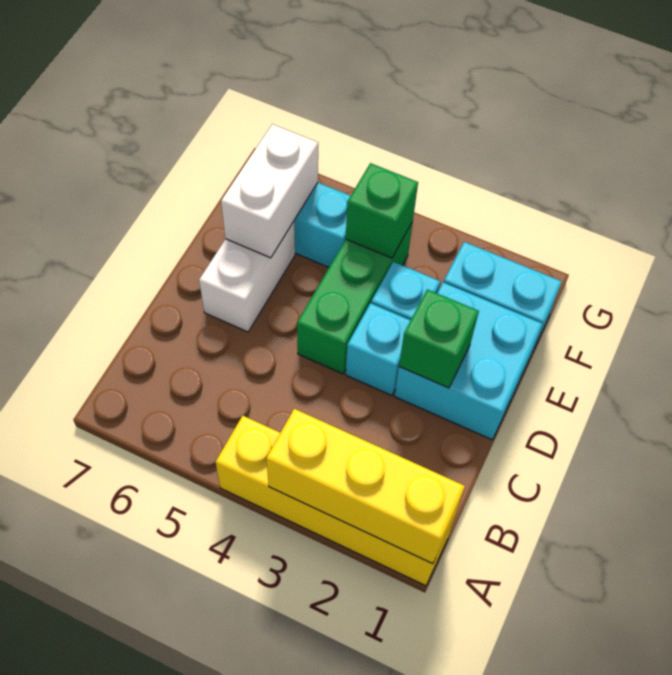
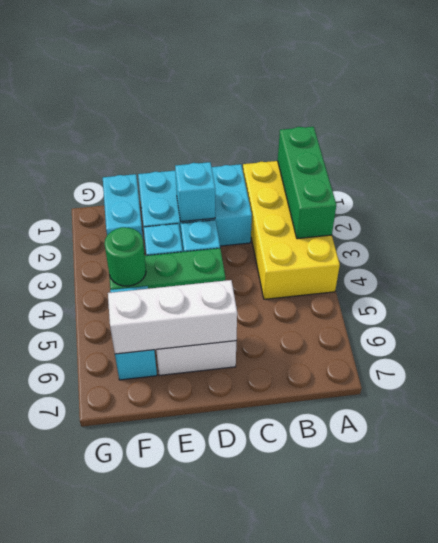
yellow brick A1:A4 level 1 -> yellow brick A1:B4 level 1
yellow brick A1:A3 level 2 -> green brick A1:A3 level 2
cyan brick D1:E2 level 1 -> cyan brick C1:E2 level 1
green brick D2 level 2 -> cyan brick D2 level 2
white brick E6:F6 level 2 -> white brick D6:F6 level 2
green brick F4 level 2 -> green round brick F4 level 2

